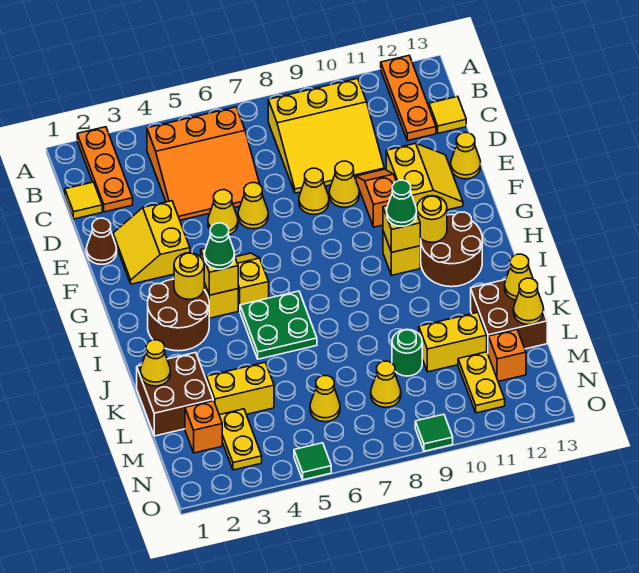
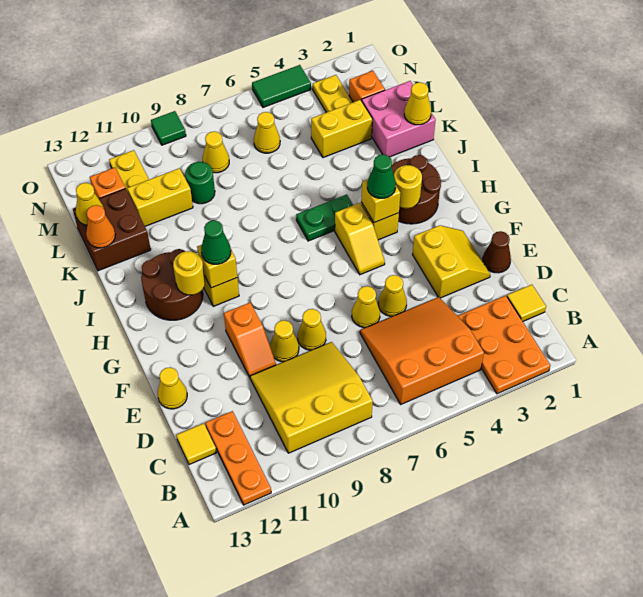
orange plate A2:C2 level 1 -> orange plate A2:C3 level 1
yellow slope E11:F12 level 1 top 11 -> none
green plate I5:J6 level 1 -> green plate I5:I6 level 1
brown brick K1:L2 level 1 -> pink brick K1:L2 level 1
yellow cone K13 level 2 -> orange cone K13 level 2
green tile O5 level 1 -> green tile O4:O5 level 1

